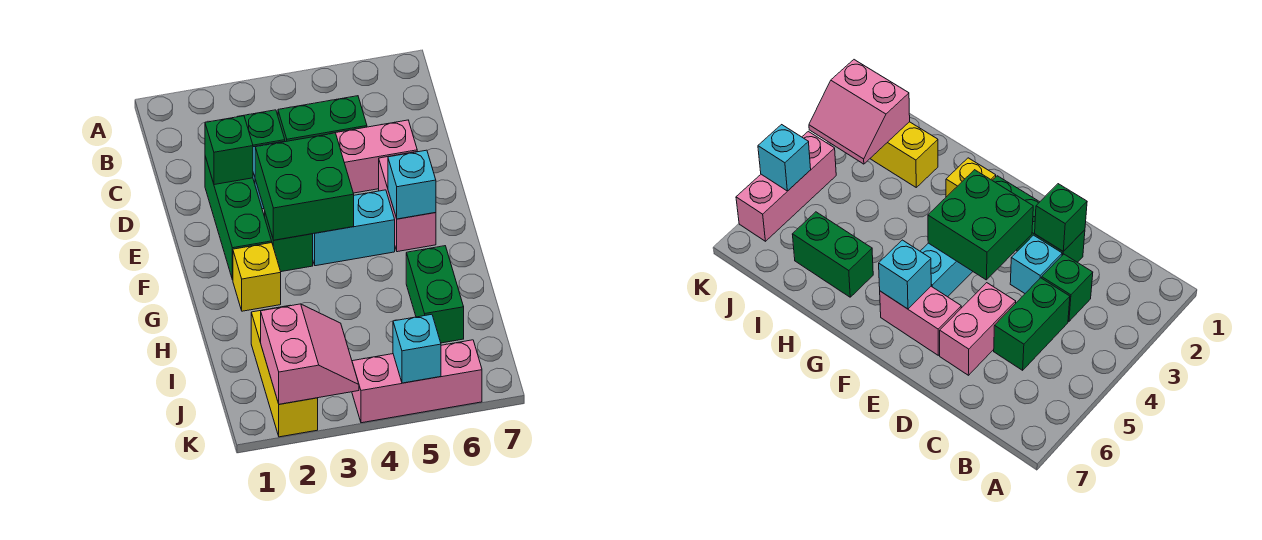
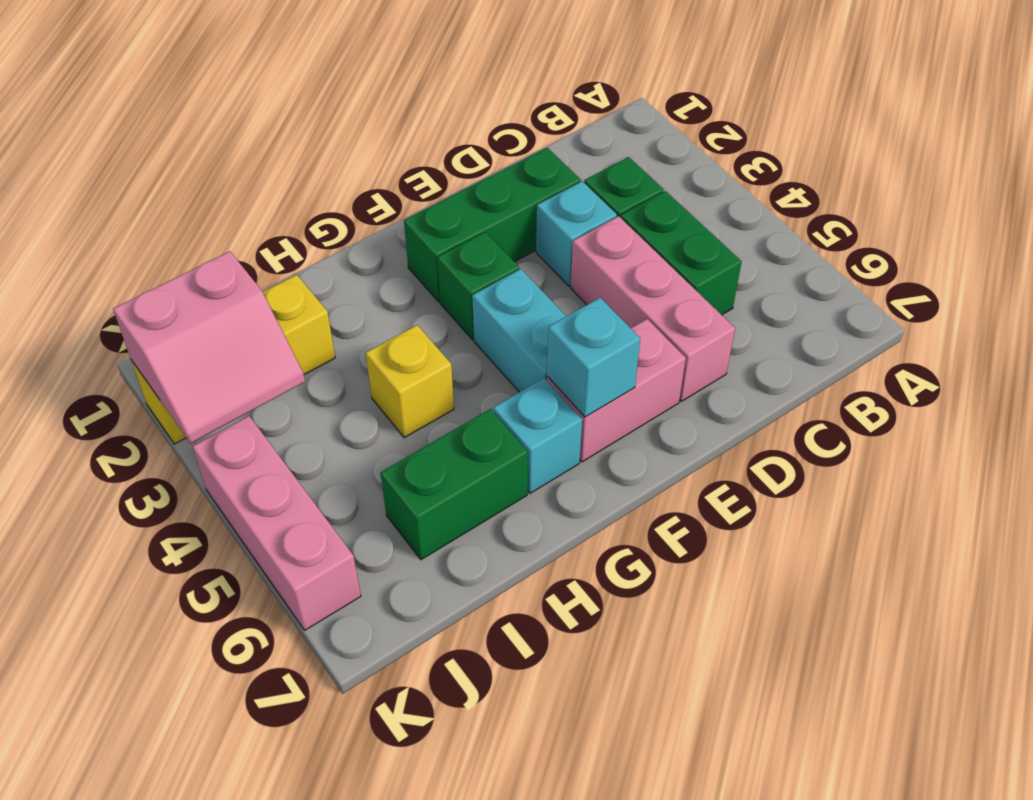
green brick D2 level 2 -> none
pink brick D5:D6 level 1 -> pink brick D4:D6 level 1
green brick E3:F4 level 2 -> none
yellow brick G2 level 1 -> yellow brick H4 level 1
cyan brick K5 level 2 -> cyan brick G6 level 1

